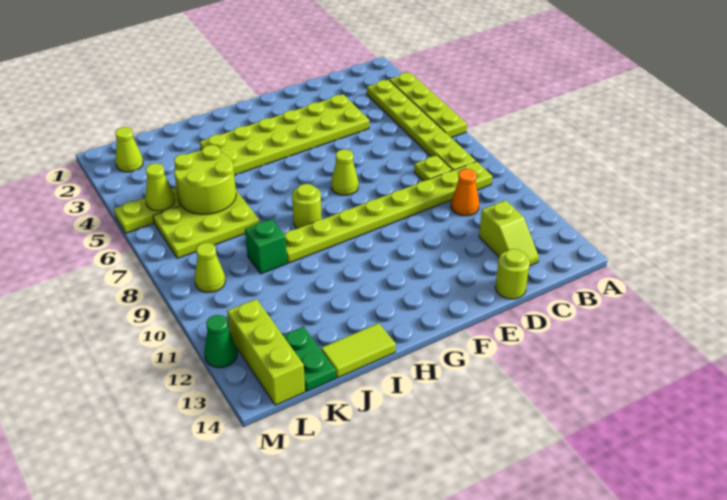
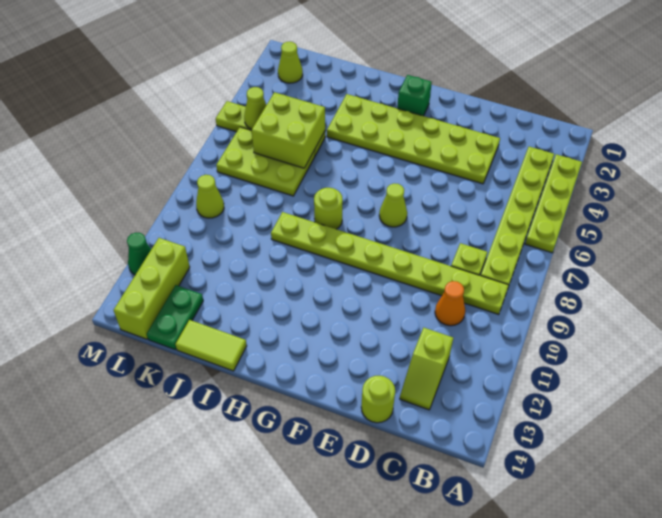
lime round brick J5:K6 level 2 -> lime brick J5:K6 level 2
green brick J9 level 1 -> green brick G2 level 1

